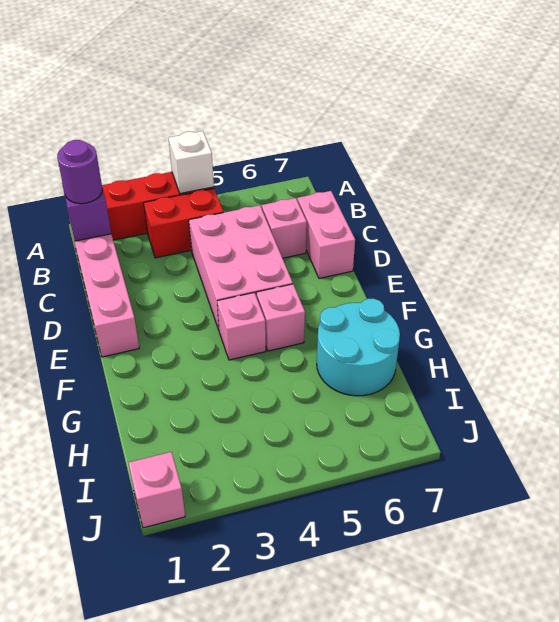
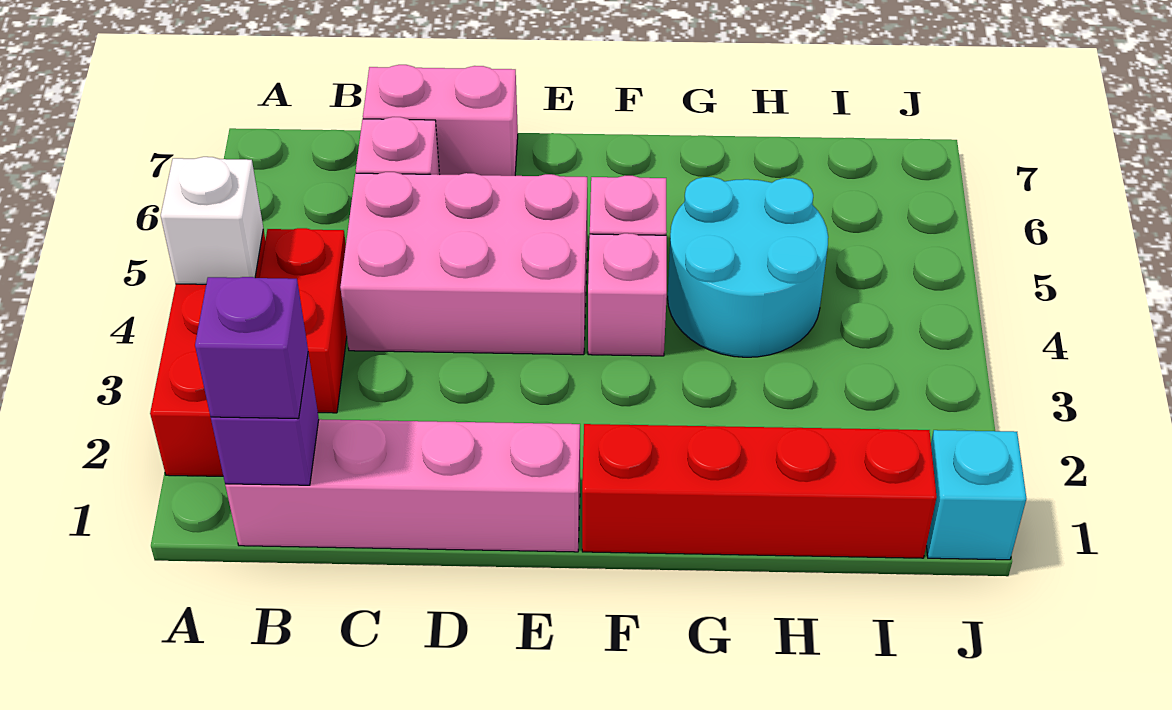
purple round brick B1 level 3 -> purple brick B1 level 3
none -> red brick F1:I1 level 1
cyan round brick G6:H7 level 1 -> cyan round brick G4:H5 level 1
pink brick J1 level 1 -> cyan brick J1 level 1

